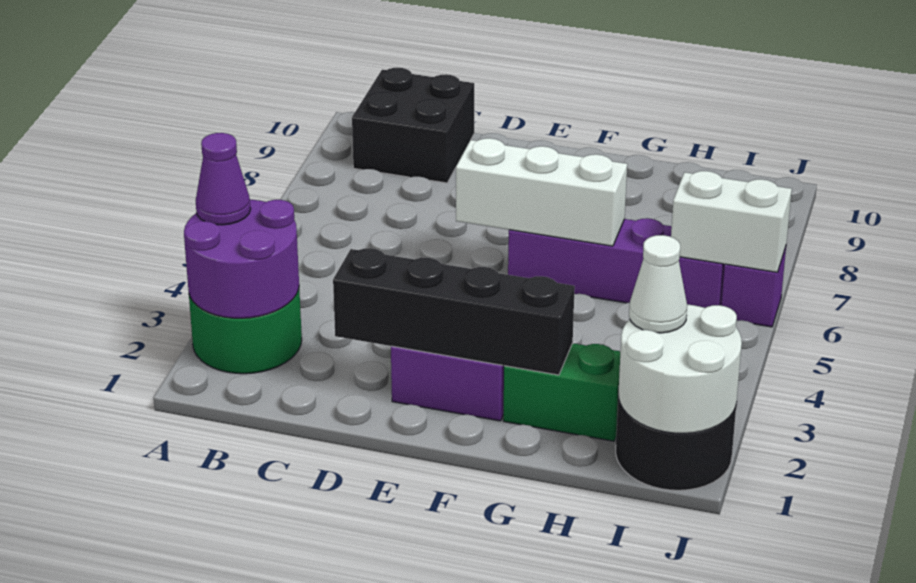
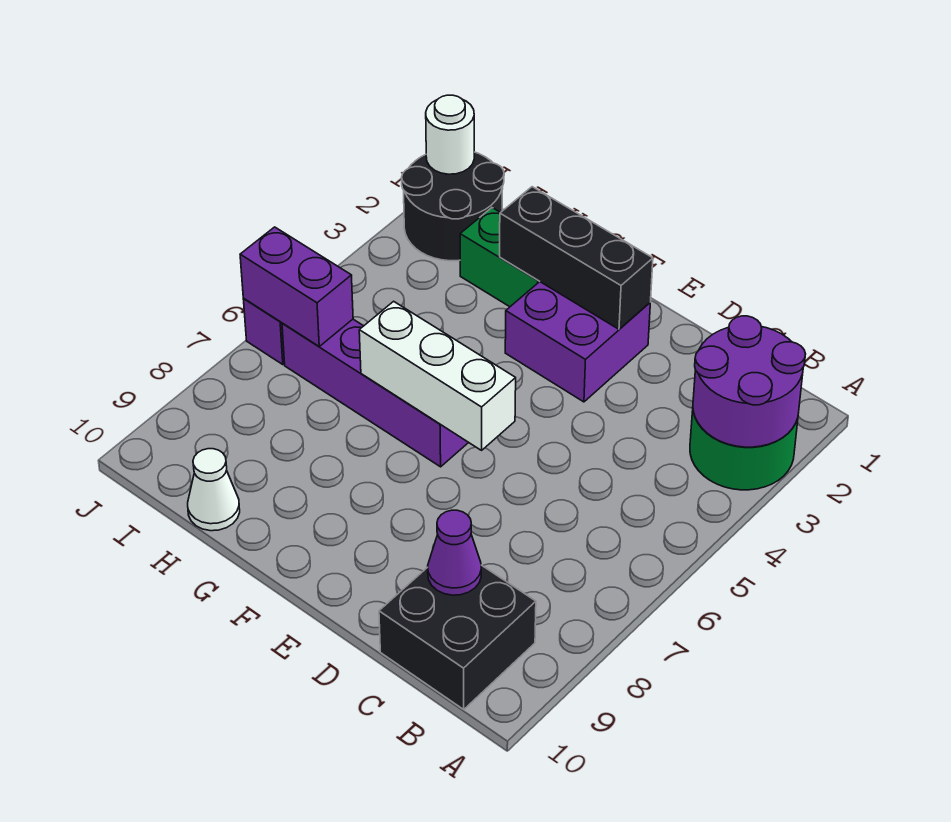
purple cone A3 level 3 -> purple cone C9 level 2
black brick D2:G2 level 2 -> black brick E2:G2 level 2
white round brick I1:J2 level 2 -> white round brick J1 level 2
white cone I2 level 3 -> white cone H10 level 1
white brick I6:J6 level 2 -> purple brick I6:J6 level 2

